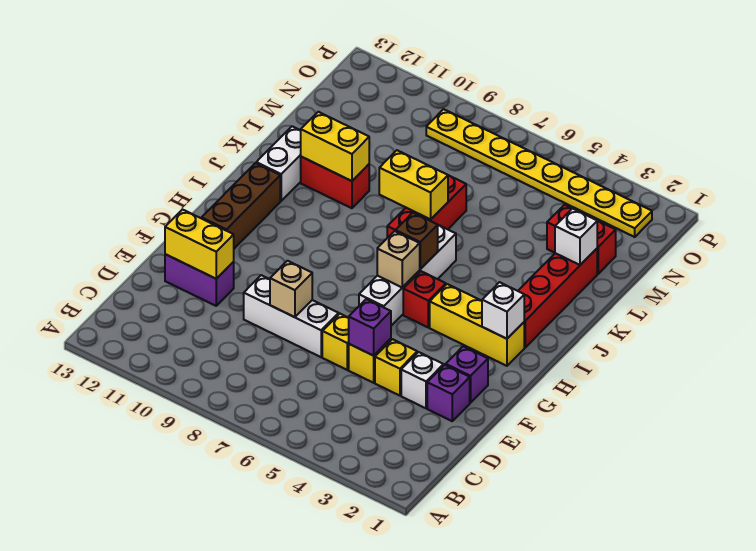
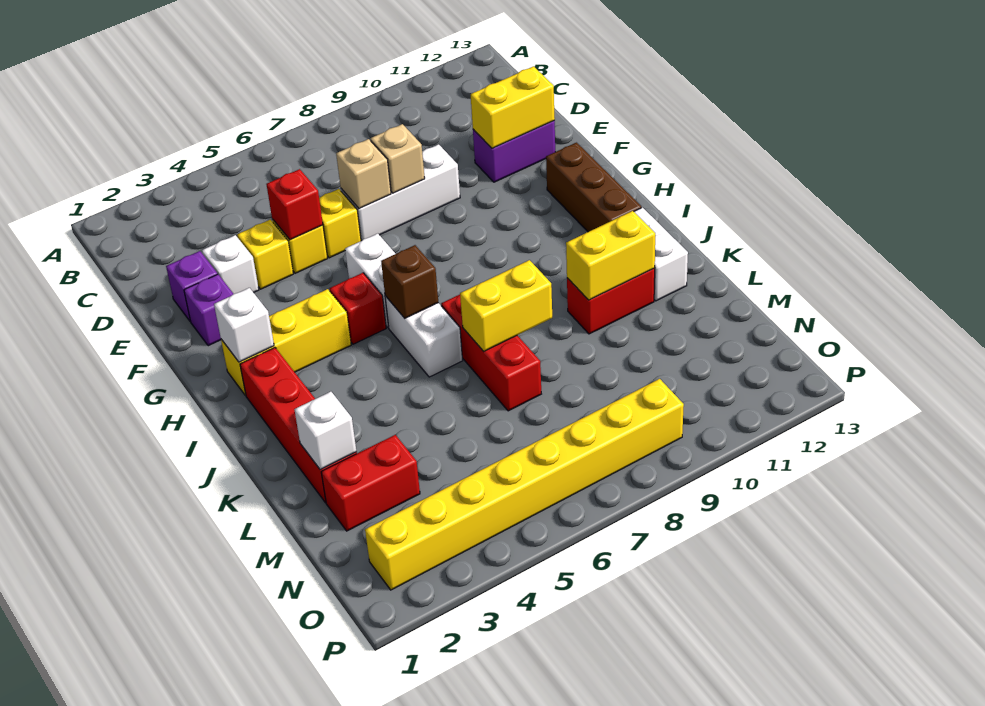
purple brick E5 level 2 -> red brick E5 level 2
tan brick H6 level 2 -> tan brick E7 level 2
yellow plate O2:O9 level 1 -> yellow brick O2:O9 level 1

